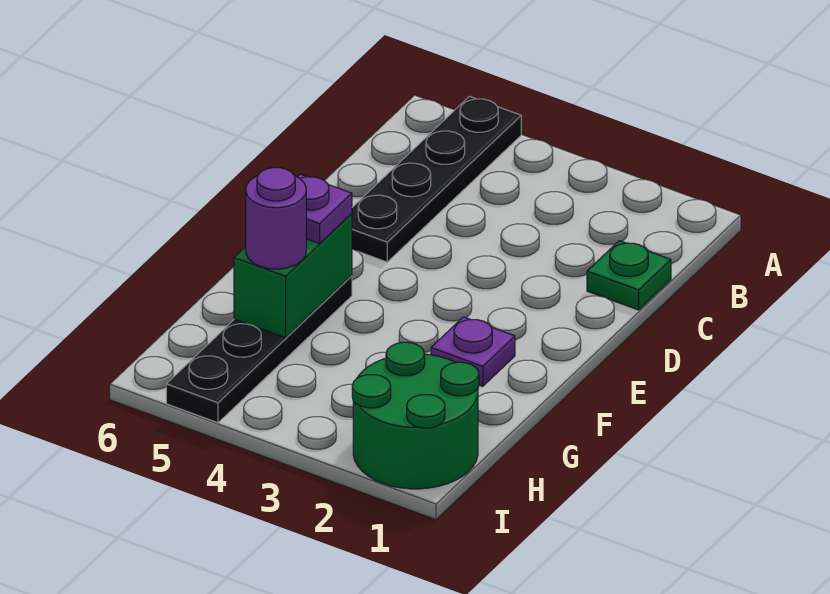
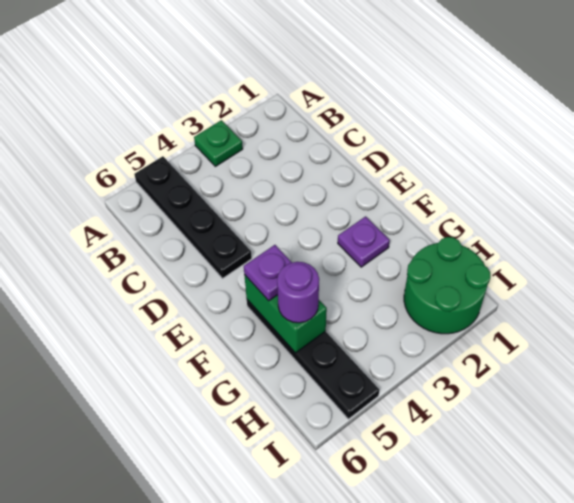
green plate C1 level 1 -> green plate A3 level 1

